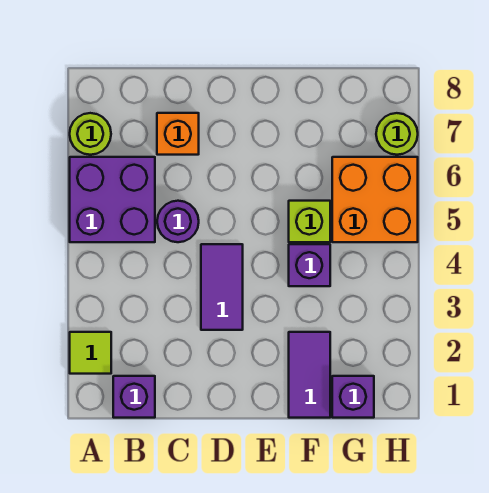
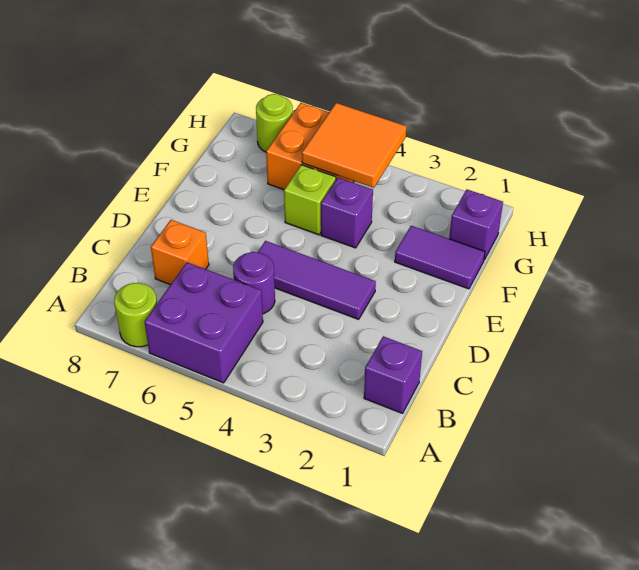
lime tile A2 level 1 -> none
purple tile D3:D4 level 1 -> purple tile D3:D5 level 1
none -> orange tile G4:H5 level 2

